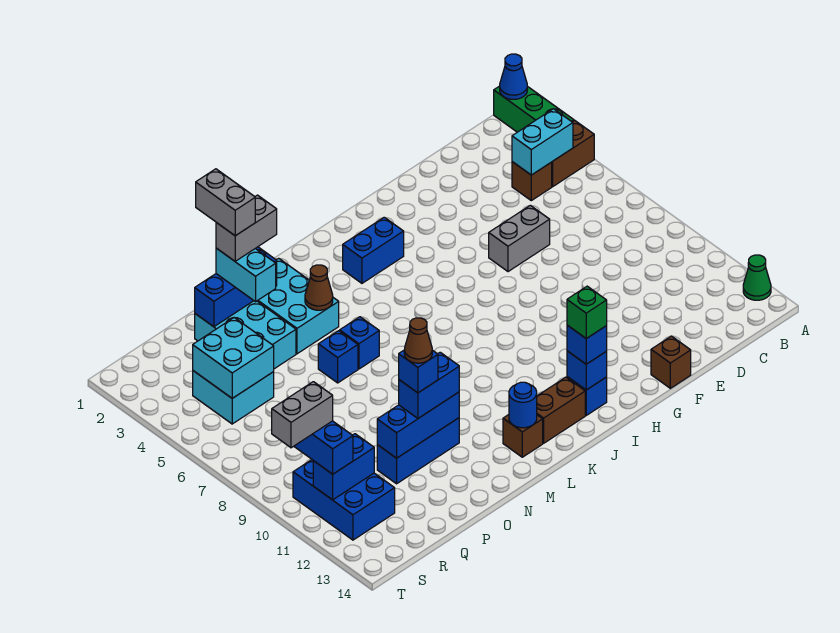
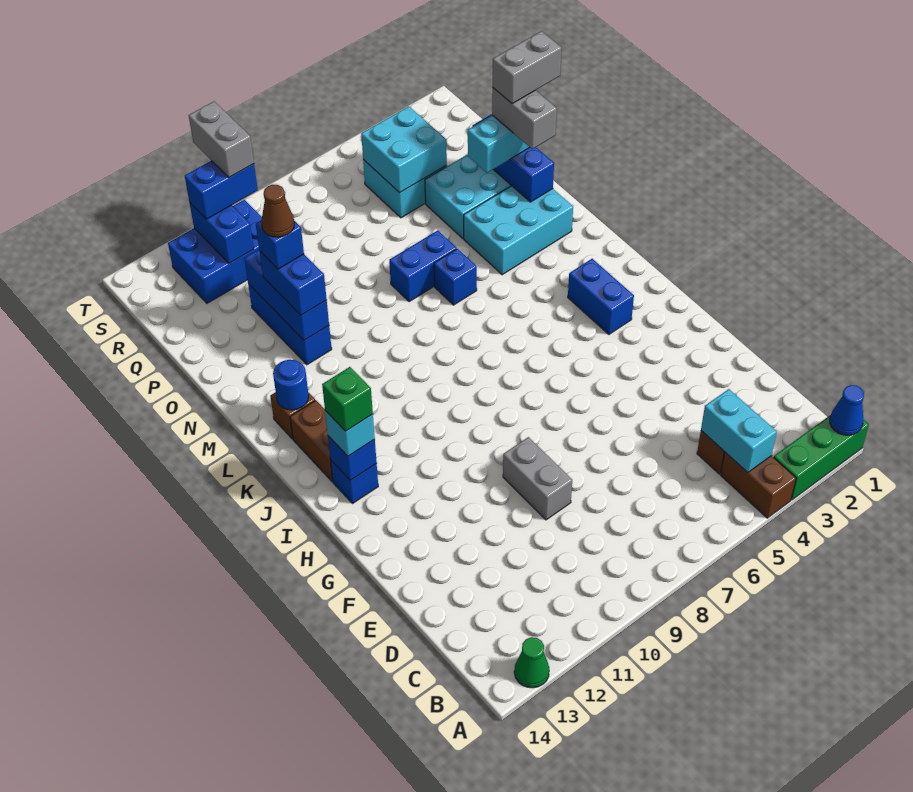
grey brick E6:F6 level 1 -> grey brick E9:F9 level 1
brown brick F14 level 1 -> none
blue brick I13 level 3 -> cyan brick I13 level 3
brown cone M4 level 2 -> none
blue brick N6 level 1 -> blue brick N6:N7 level 1

